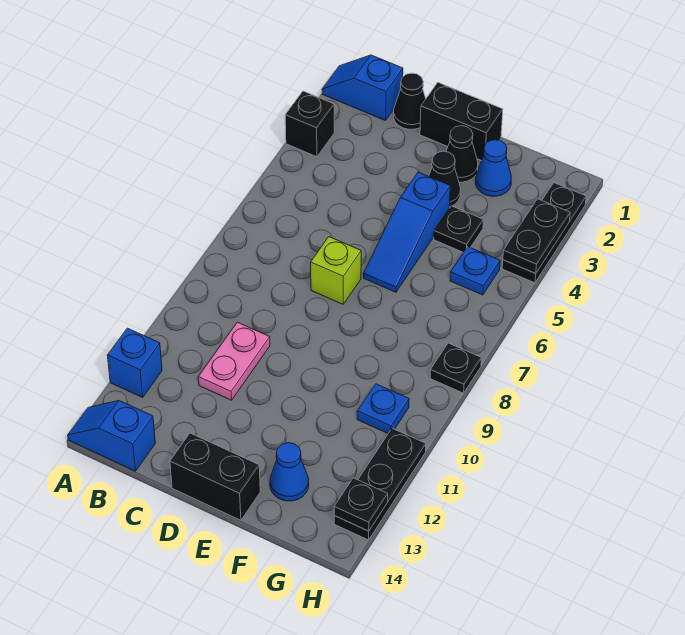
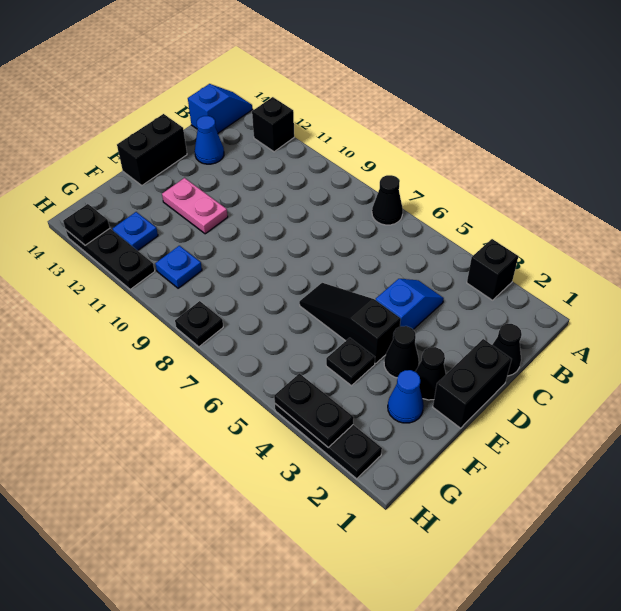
blue slope A1:B1 level 1 top B -> blue slope C4:D4 level 1 top D
none -> black cone A7 level 1
blue brick A12 level 1 -> black brick A12 level 1
pink plate C10:C11 level 1 -> pink plate E11:E12 level 1
lime brick D7 level 1 -> none
blue slope E4:E6 level 1 top 4 -> black slope E4:E6 level 1 top 4
blue cone F13 level 1 -> blue cone C13 level 1
blue plate G5 level 1 -> blue plate G12 level 1

